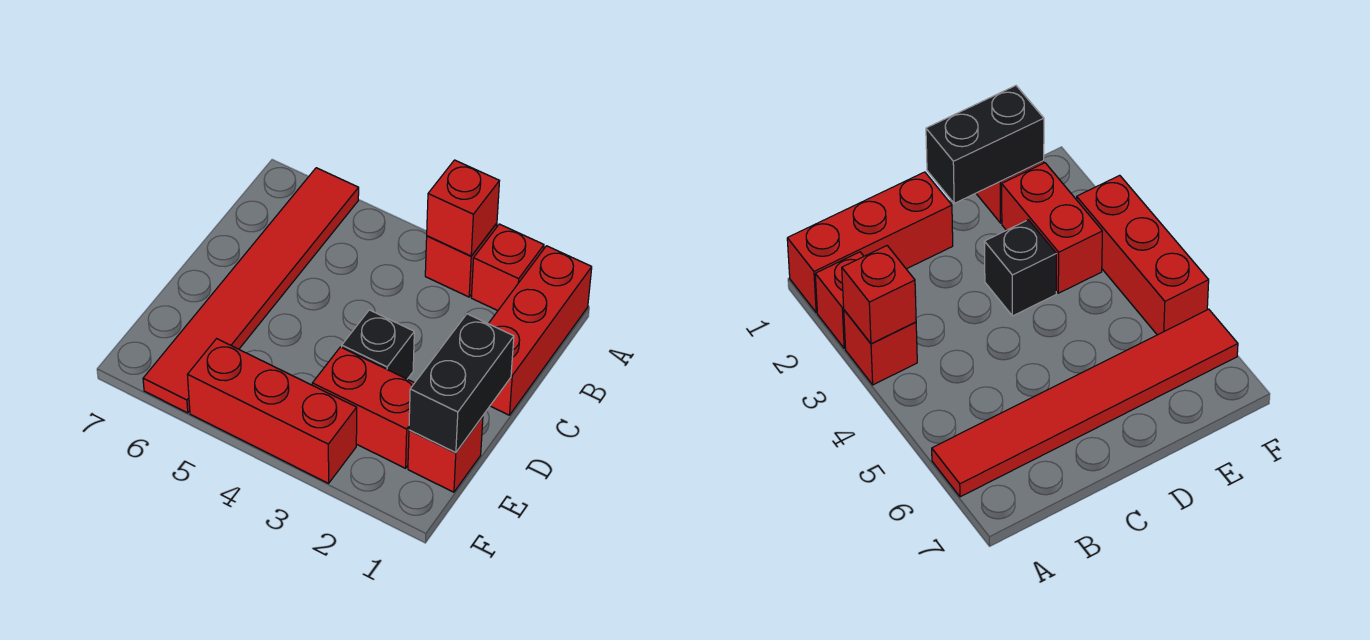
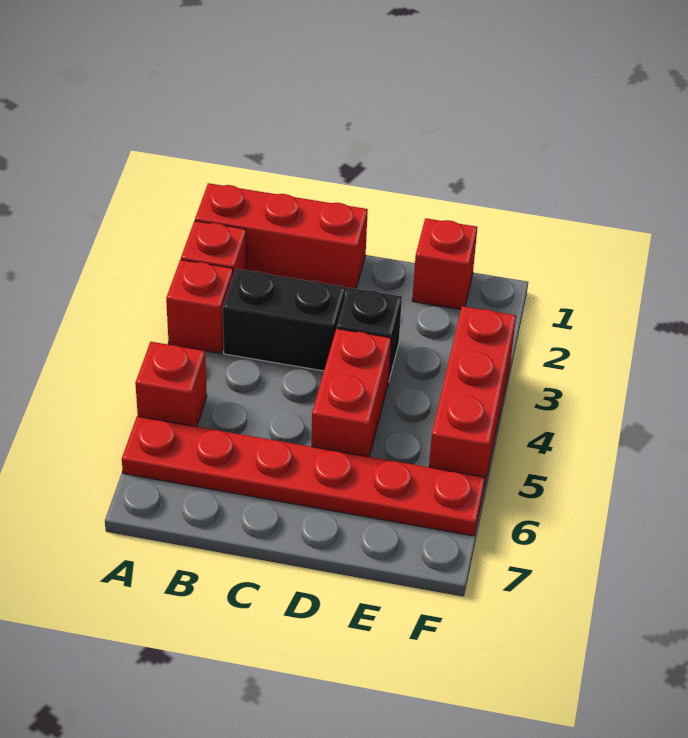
red brick A3 level 2 -> red brick A5 level 1
red tile A6:F6 level 1 -> red plate A6:F6 level 1
black brick D1:E1 level 2 -> black brick B3:C3 level 1
red brick E2:E3 level 1 -> red brick D4:D5 level 1

